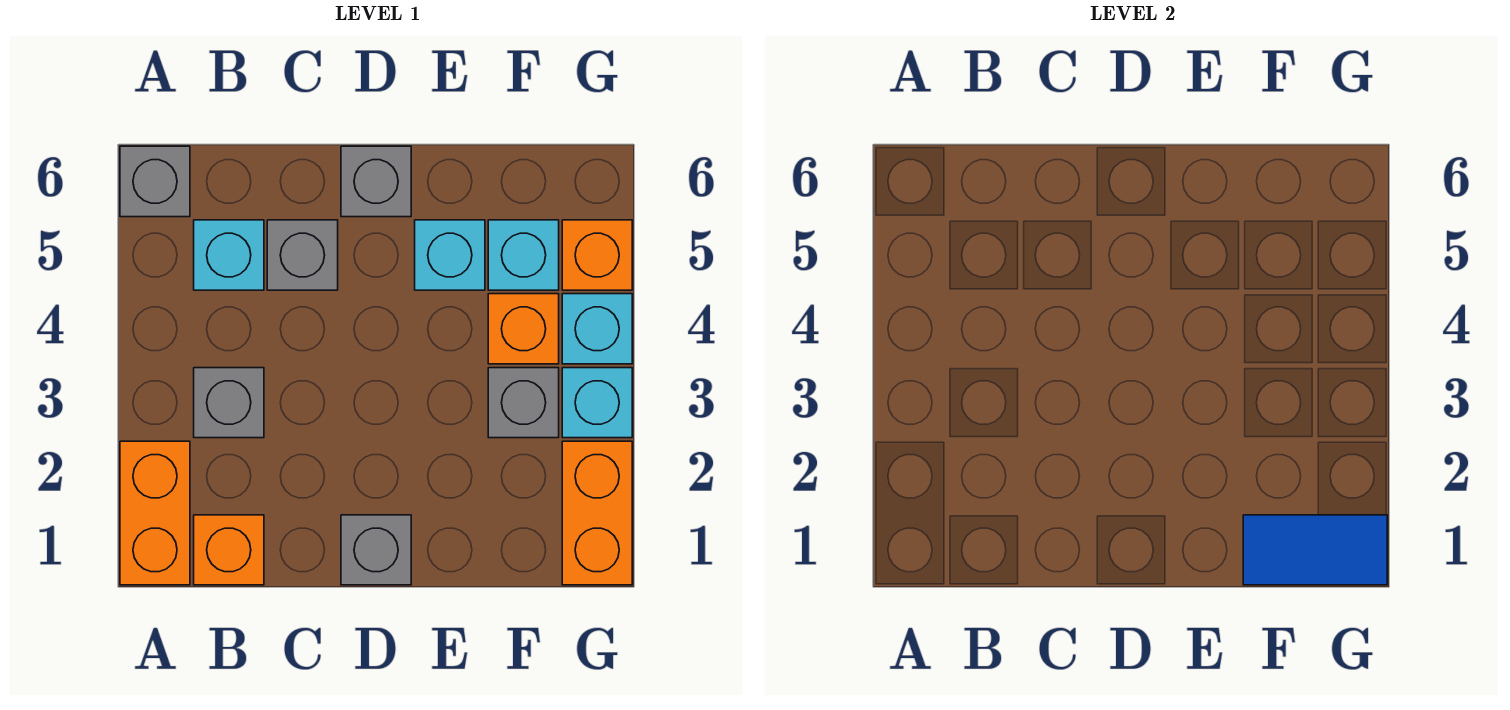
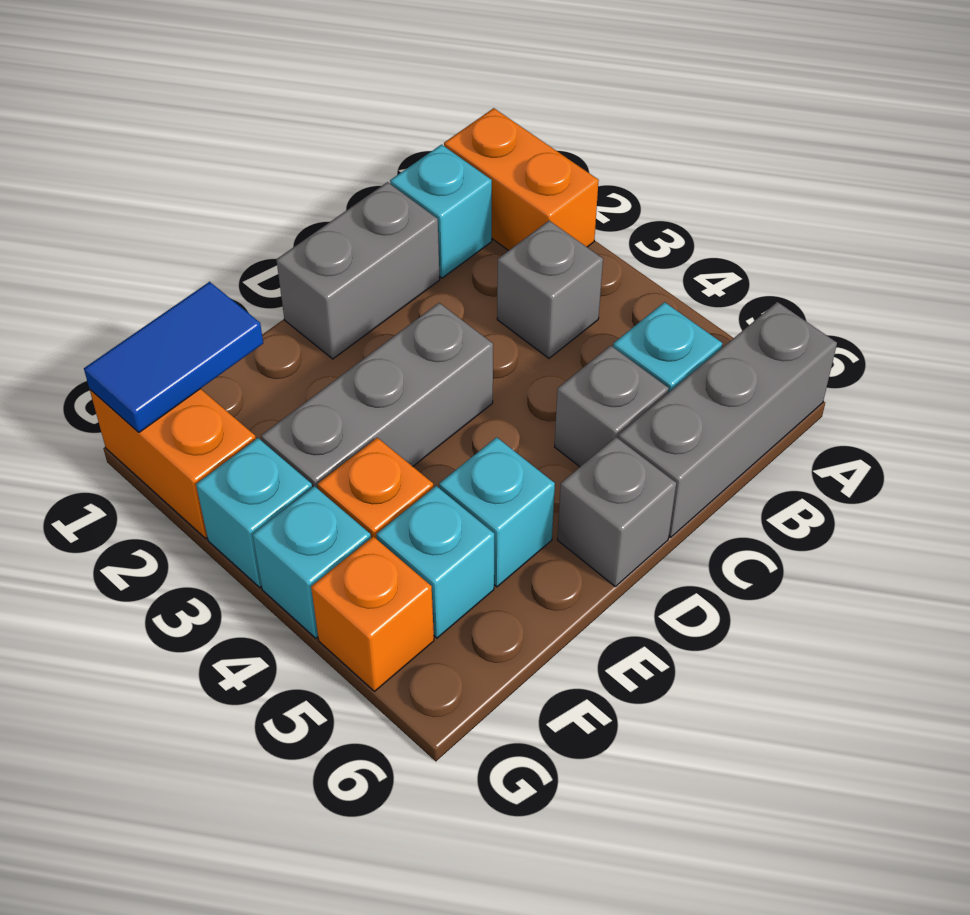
grey brick A6 level 1 -> grey brick A6:C6 level 1
orange brick B1 level 1 -> cyan brick B1 level 1
grey brick D1 level 1 -> grey brick C1:D1 level 1
grey brick F3 level 1 -> grey brick D3:F3 level 1

